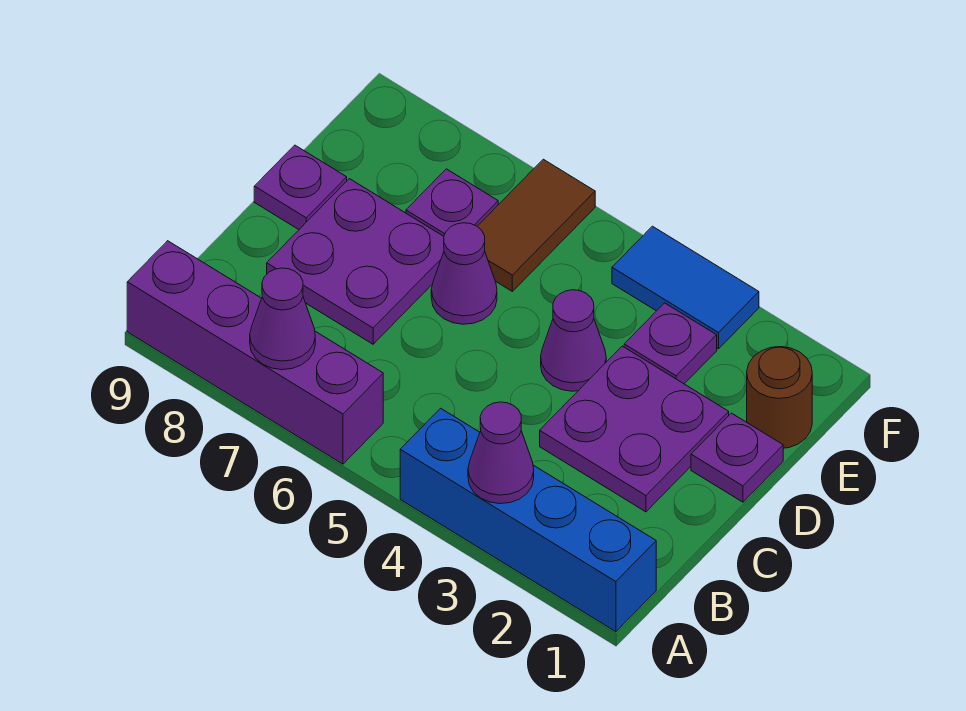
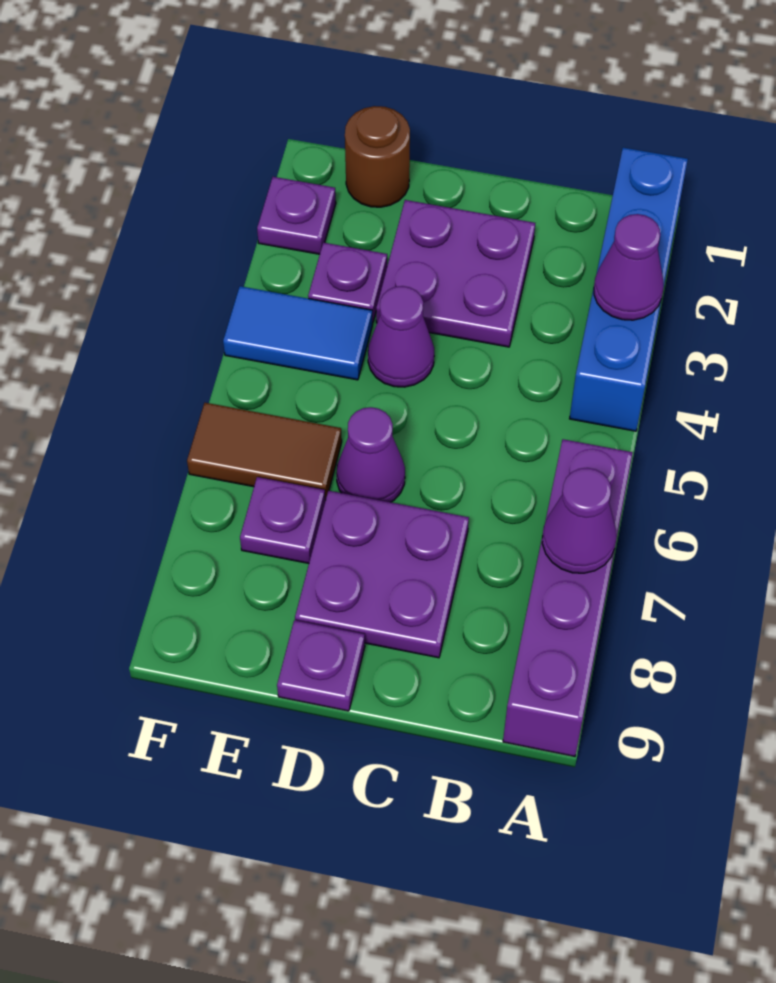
purple plate D1 level 1 -> purple plate F2 level 1
blue tile F3:F4 level 1 -> blue tile E4:F4 level 1

